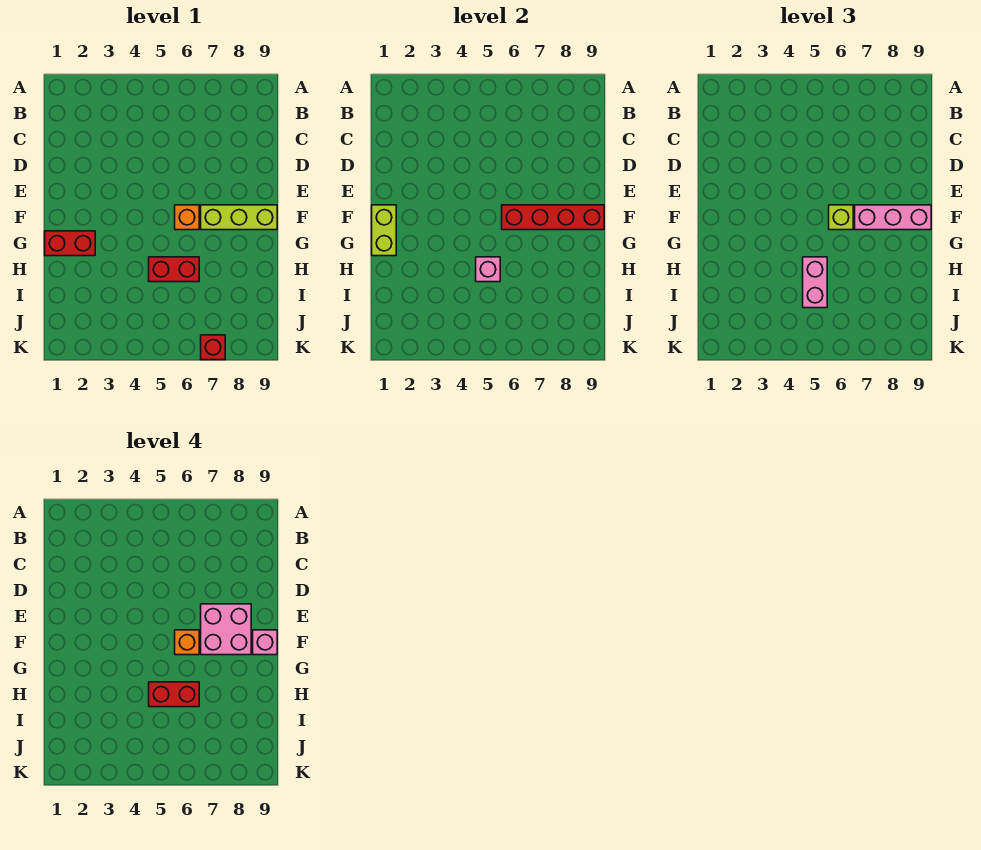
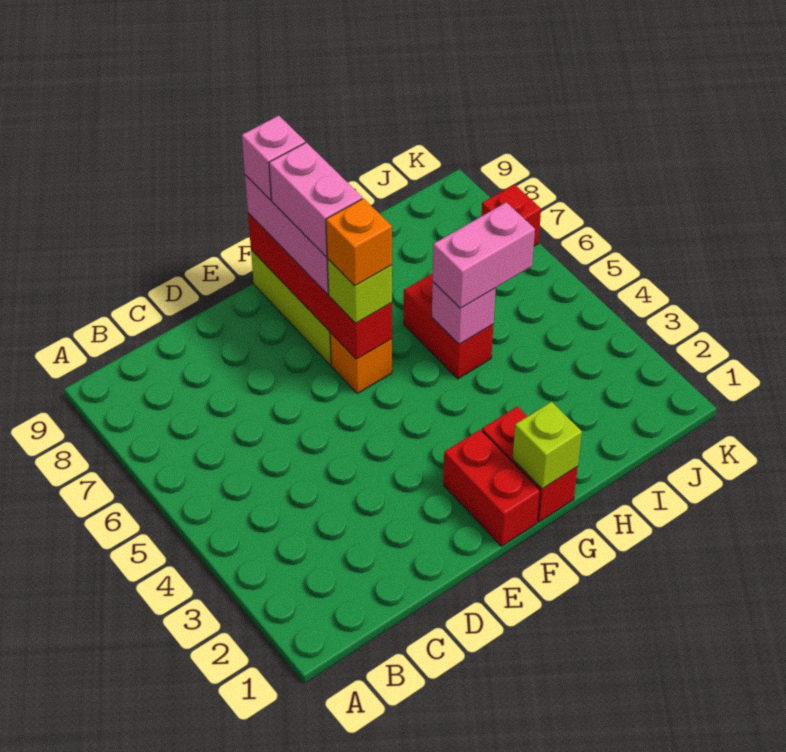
pink brick E7:F8 level 4 -> pink brick F7:F8 level 4
lime brick F1:G1 level 2 -> lime brick G1 level 2
red brick H5:H6 level 4 -> red brick F1:F2 level 1

